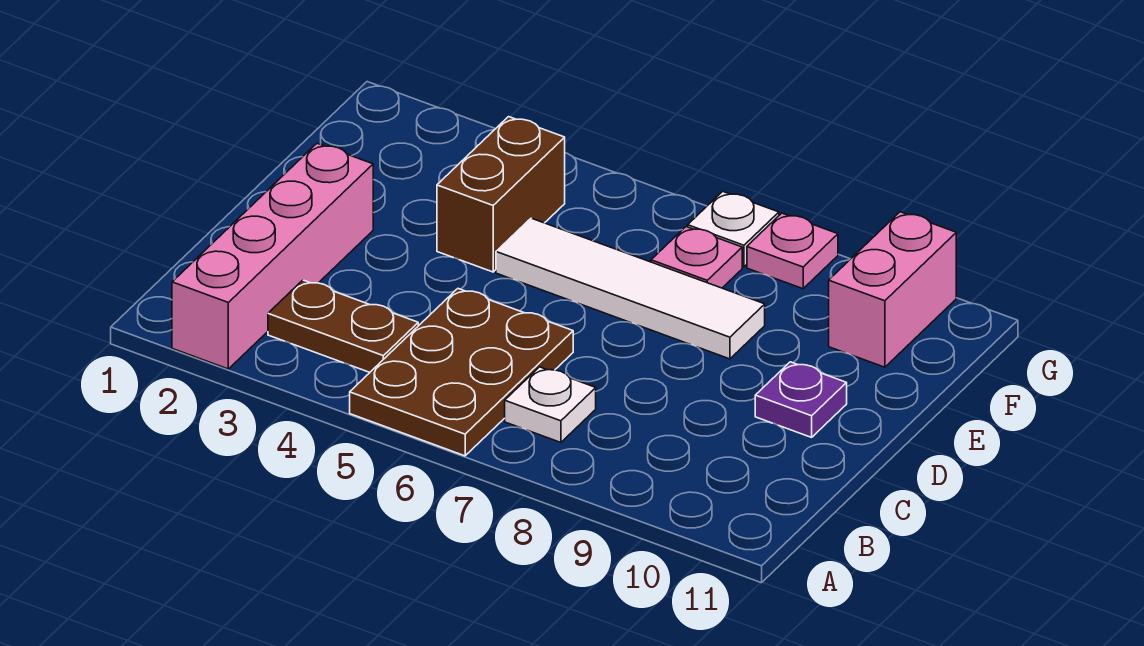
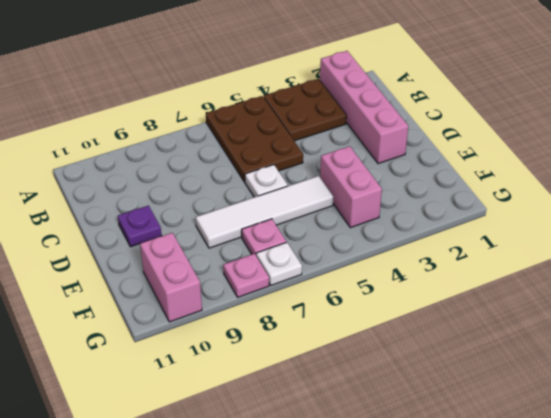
brown plate B3:B4 level 1 -> brown plate A3:B4 level 1
white plate B7 level 1 -> white plate D6 level 1
brown brick E4:F4 level 1 -> pink brick E4:F4 level 1

